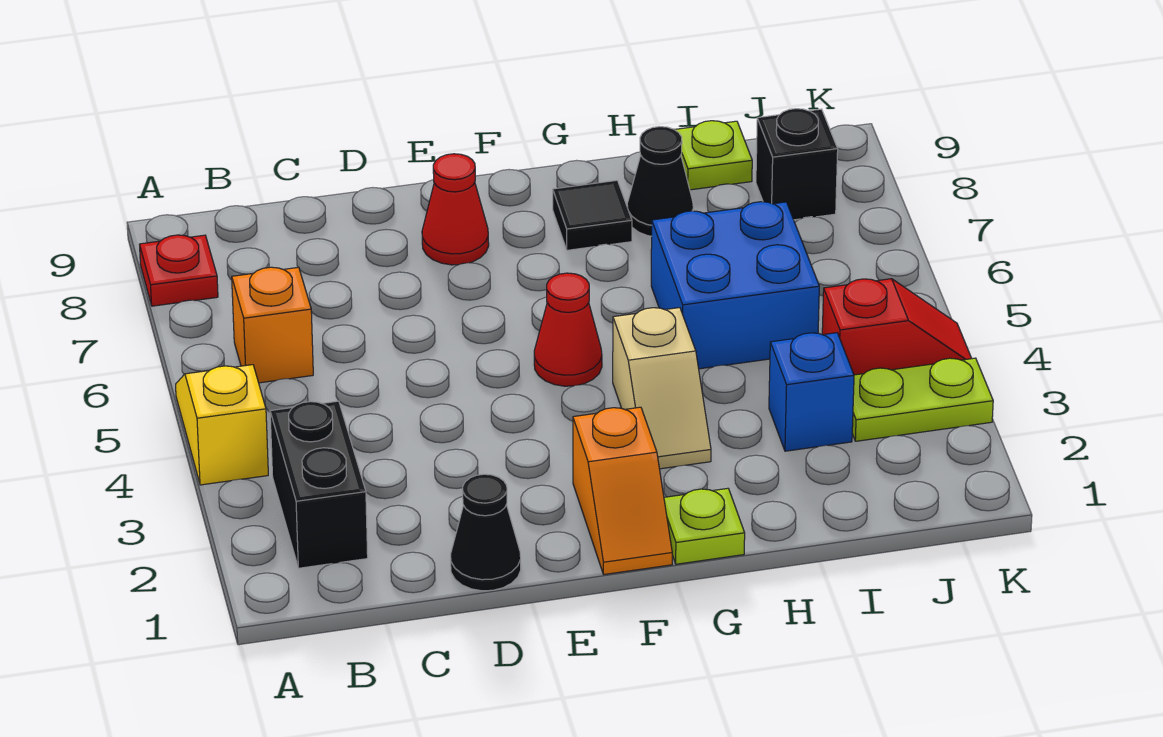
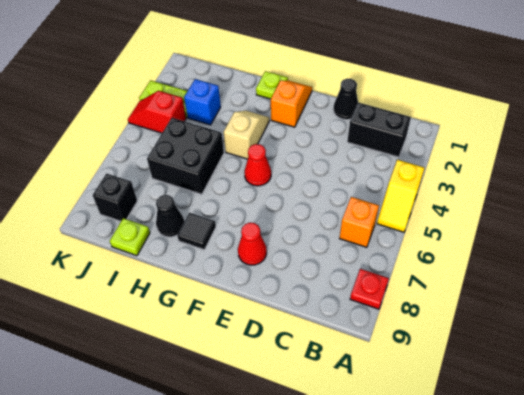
black brick B2:B3 level 1 -> black brick B2:C2 level 1
blue brick H5:I6 level 1 -> black brick H5:I6 level 1

